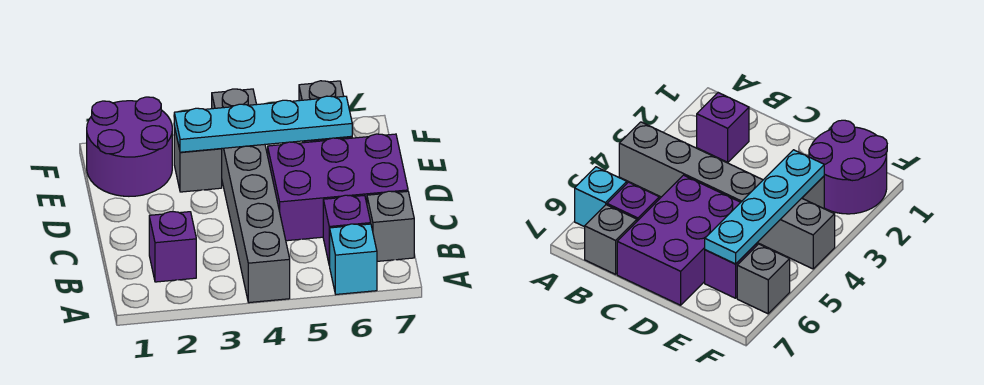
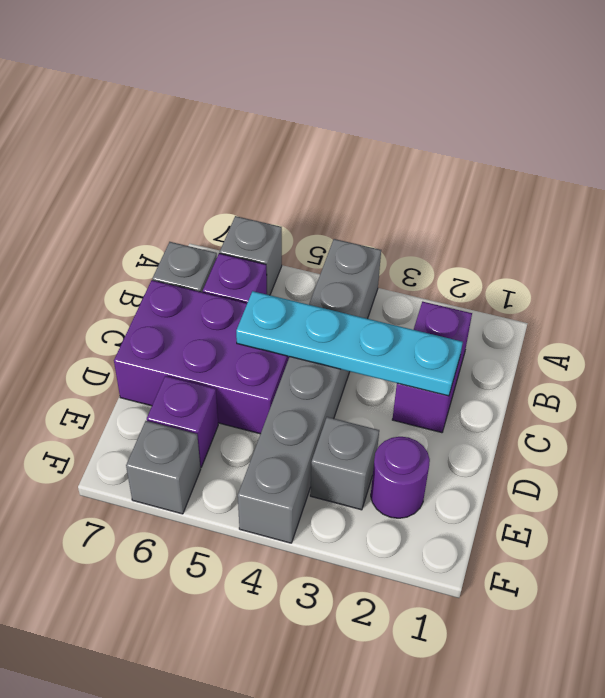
cyan brick A6 level 1 -> grey brick A6 level 1
purple brick B2 level 1 -> purple brick B2:C2 level 1
purple round brick E1:F2 level 1 -> purple round brick E2 level 1
cyan plate E3:E6 level 2 -> cyan plate C2:C5 level 2

